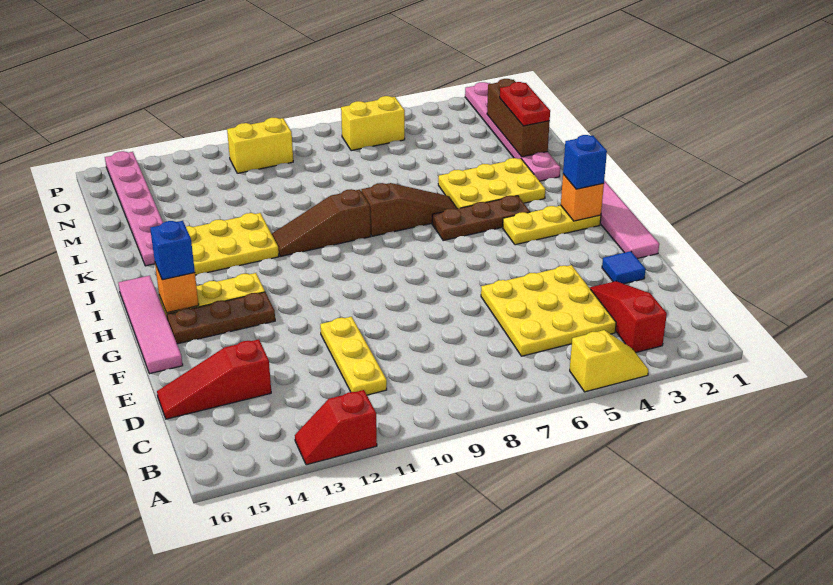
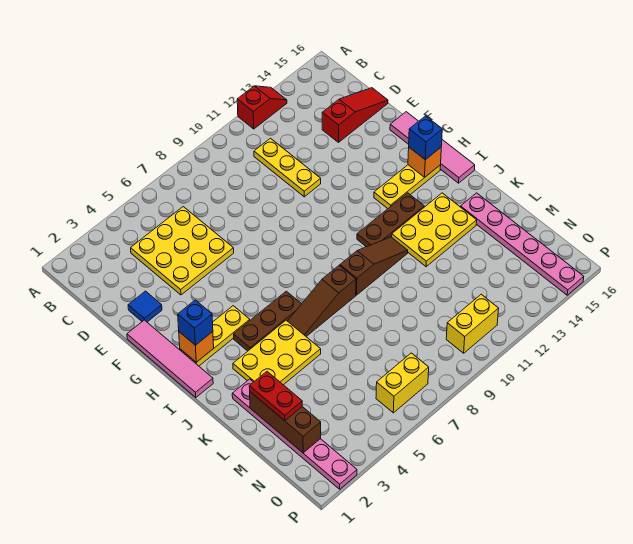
yellow slope A4:A5 level 1 top 5 -> none
red slope B3:D3 level 1 top B -> none
brown plate G13:G15 level 1 -> brown plate I11:I13 level 1

